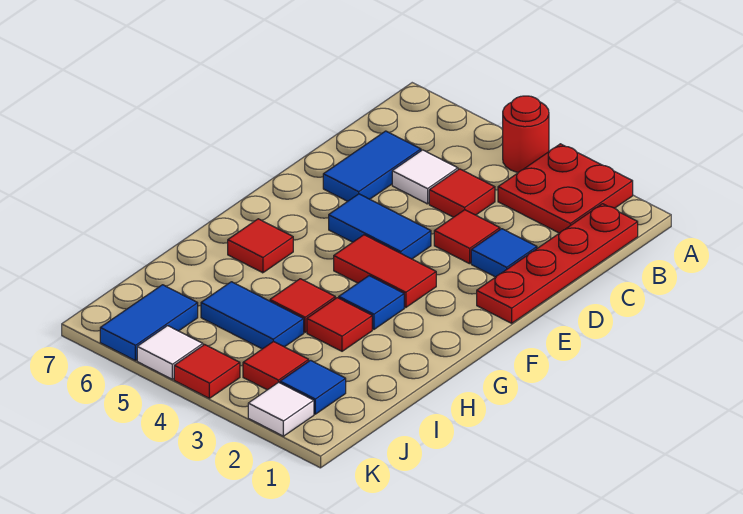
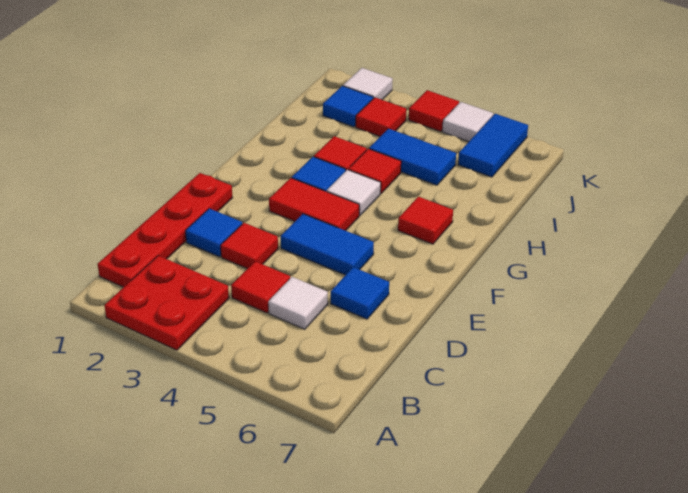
red round brick A4 level 1 -> none
blue tile C6:D6 level 1 -> blue tile D6 level 1
none -> white tile G4 level 1

